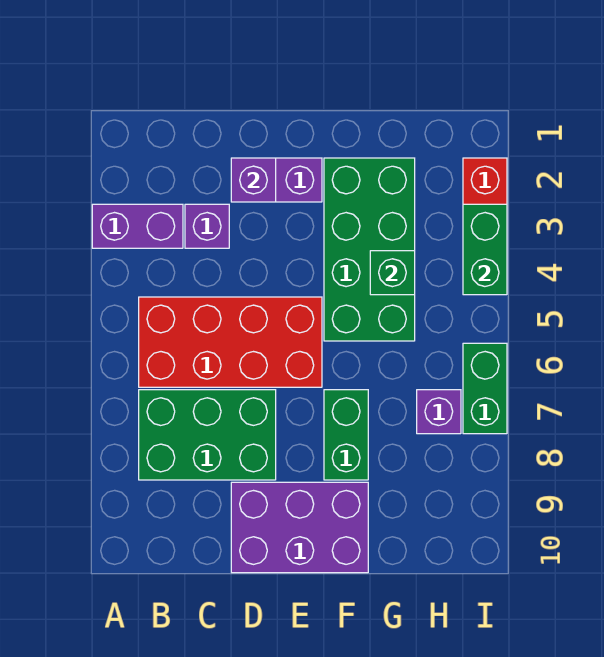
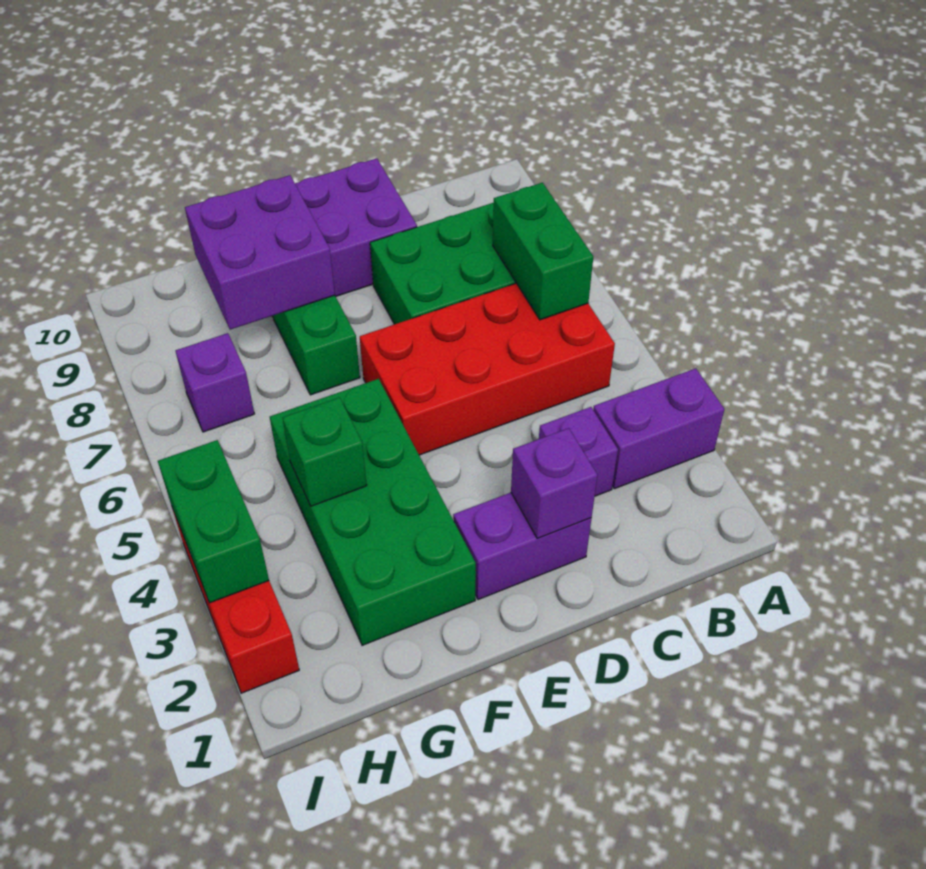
none -> purple brick F8:G9 level 2
green brick I6:I7 level 1 -> green brick B6:B7 level 2

